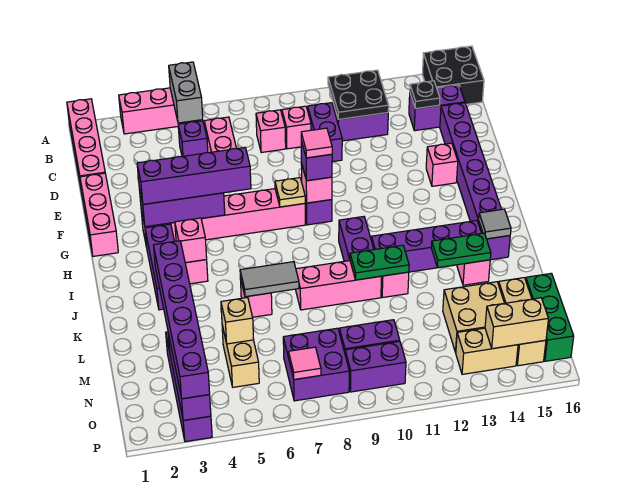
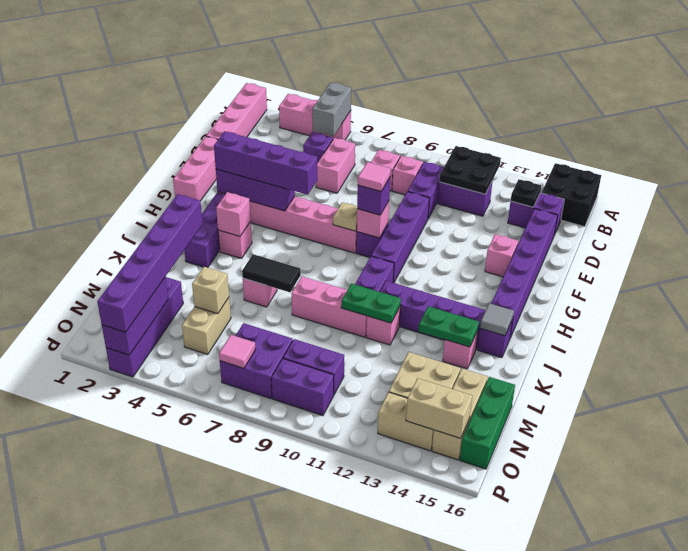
none -> purple brick E10:H10 level 1
grey tile K6:K7 level 2 -> black tile K6:K7 level 2

